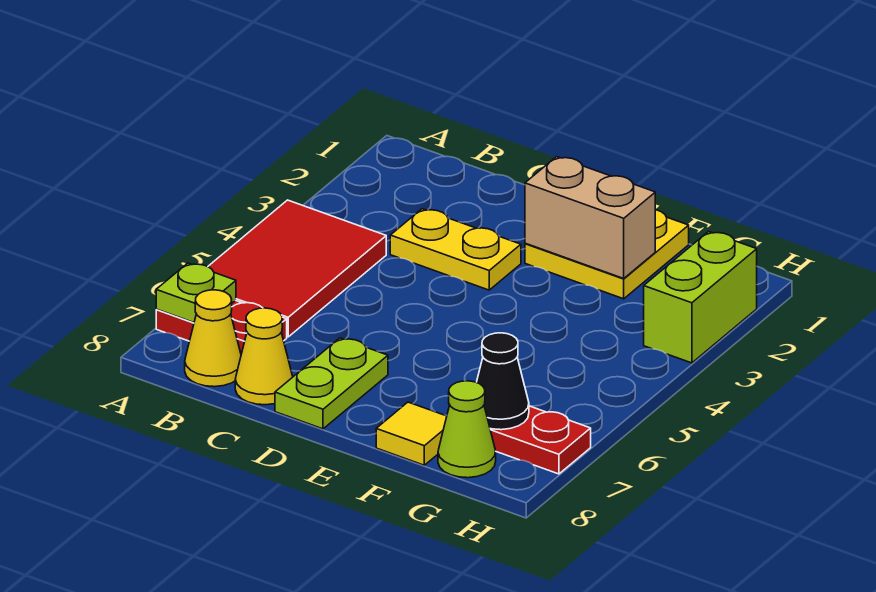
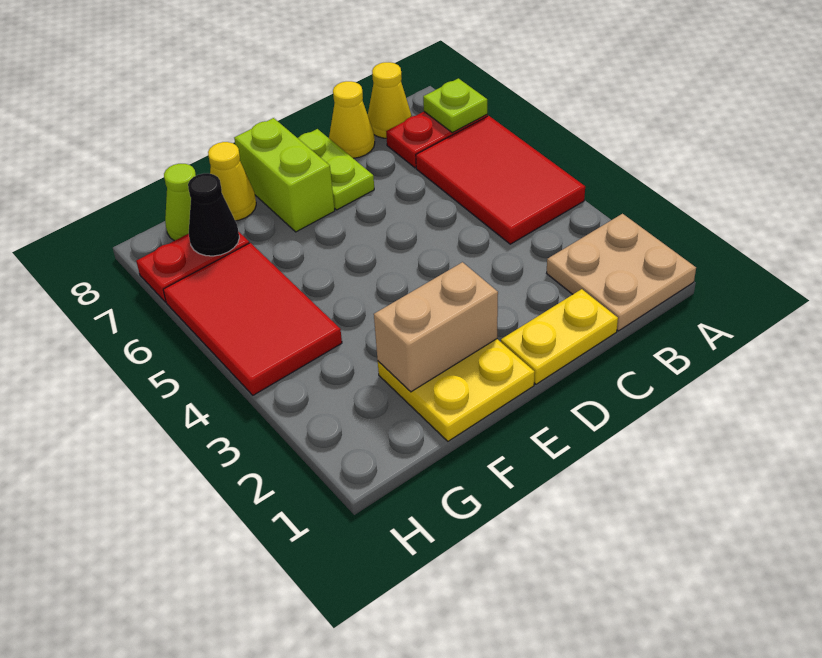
none -> tan plate A1:B2 level 1
yellow plate C3:D3 level 1 -> yellow plate C1:D1 level 1
yellow tile F8 level 1 -> yellow cone F8 level 1
none -> red tile G4:H6 level 1
lime brick H2:H3 level 1 -> lime brick E7:E8 level 1

